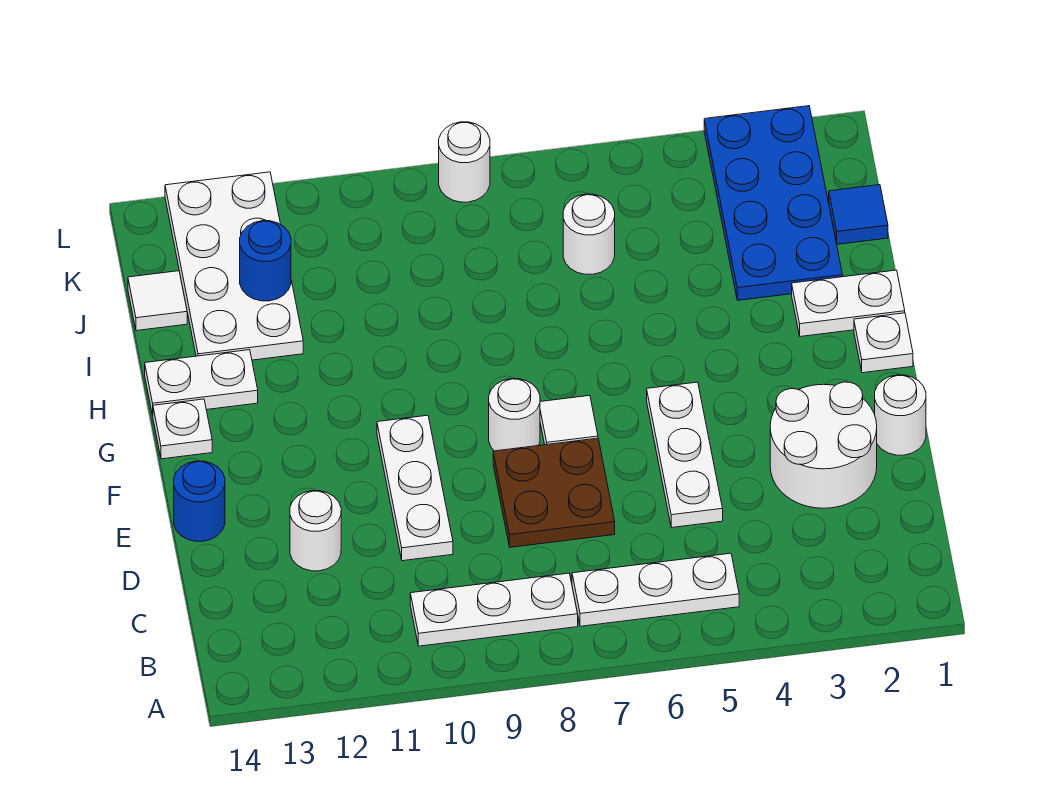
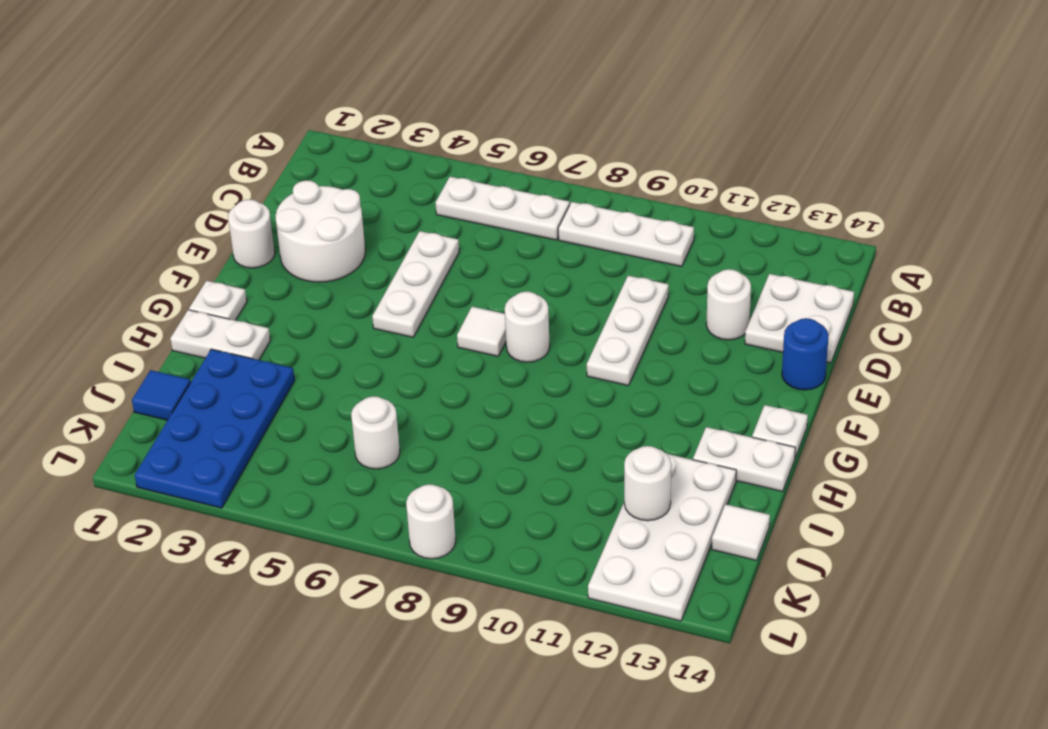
none -> white plate C13:D14 level 1
brown plate D7:E8 level 1 -> none
blue round brick J12 level 2 -> white round brick J12 level 2

